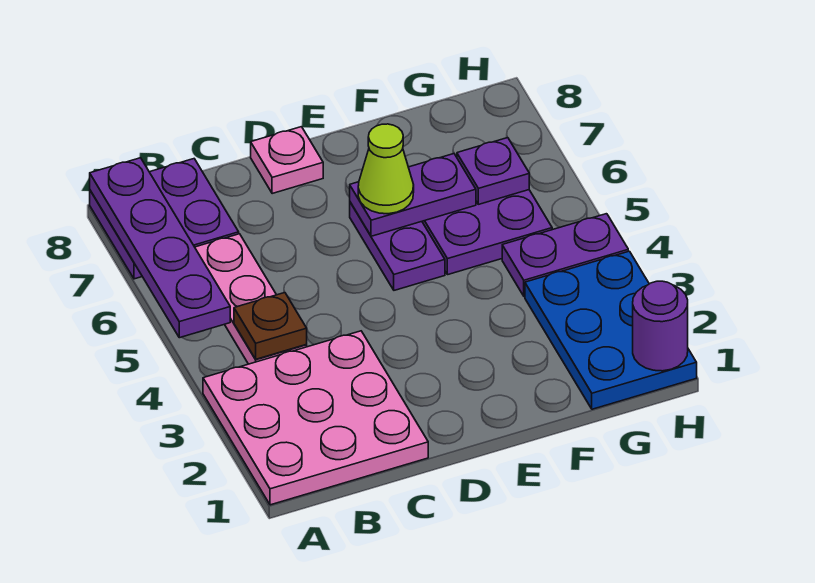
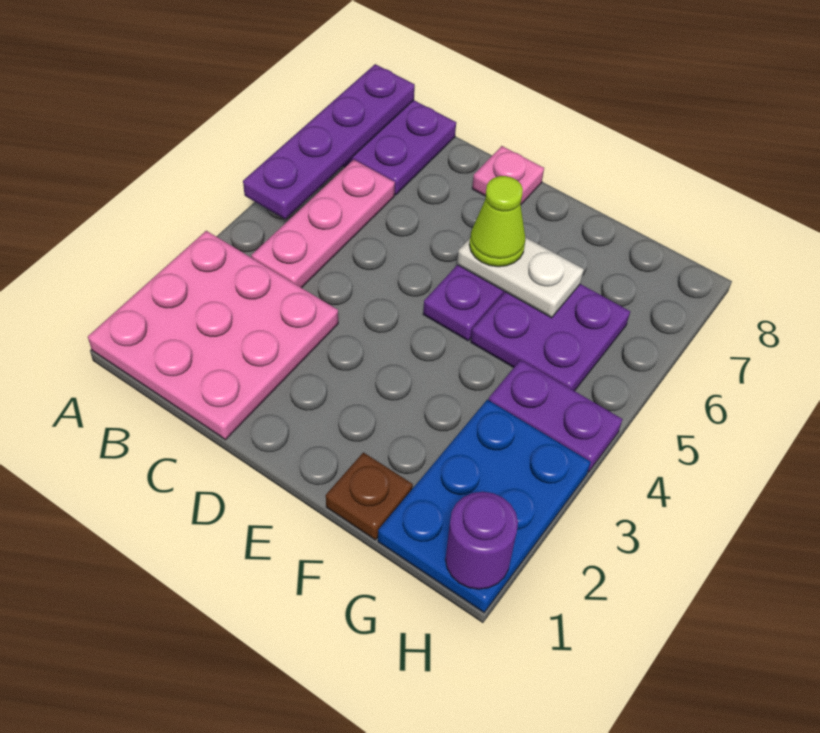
brown plate B4 level 2 -> brown plate F1 level 1
purple plate E6:F6 level 2 -> white plate E6:F6 level 2
purple plate G6 level 2 -> none

